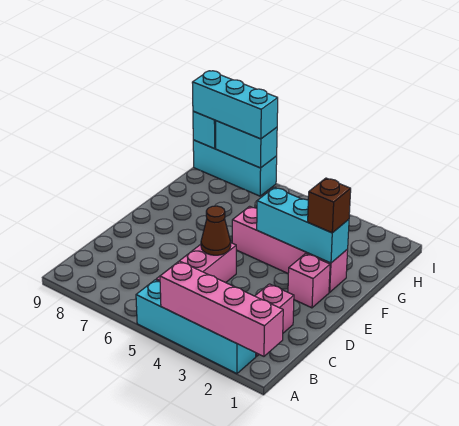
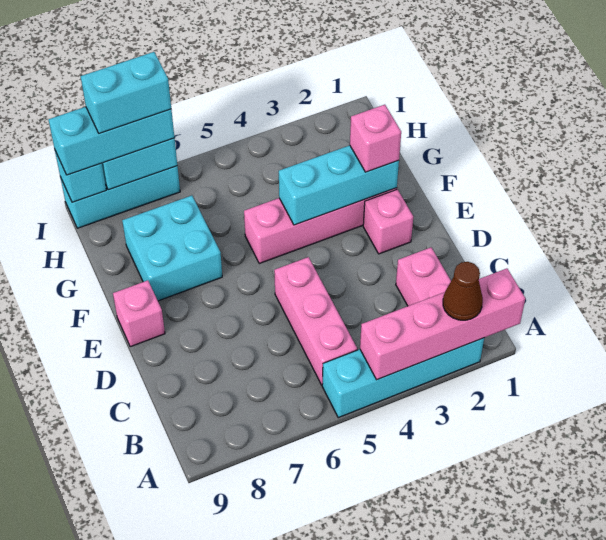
brown cone D5 level 2 -> brown cone A2 level 3
none -> pink brick E9 level 1
brown brick F2 level 3 -> pink brick F2 level 3
none -> cyan brick F7:G8 level 1
none -> cyan brick I7:I8 level 4

